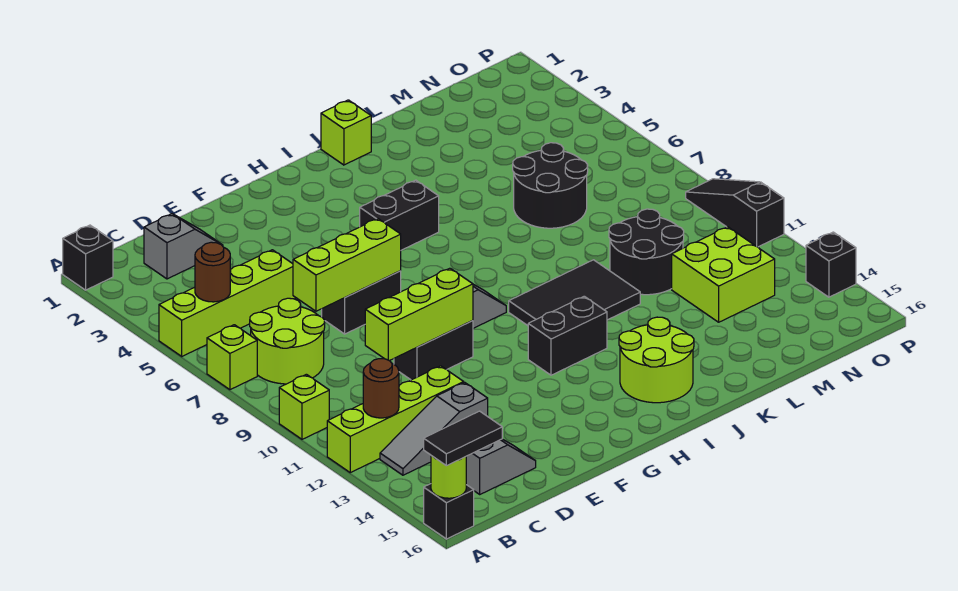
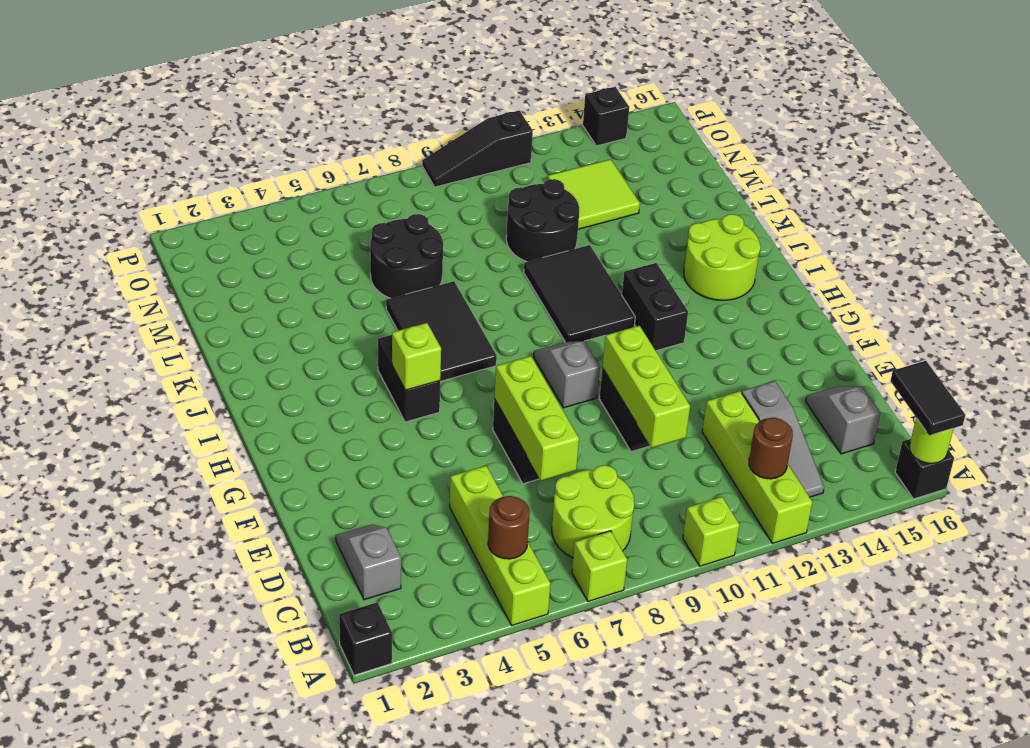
none -> black tile I6:K7 level 1
lime brick J1 level 1 -> lime brick H5 level 2
lime brick M12:N13 level 1 -> lime tile M12:N13 level 1

